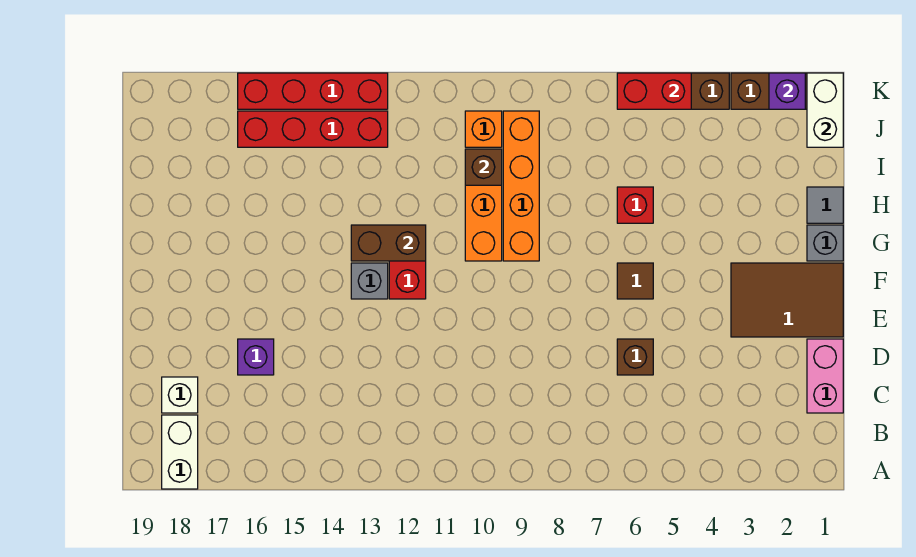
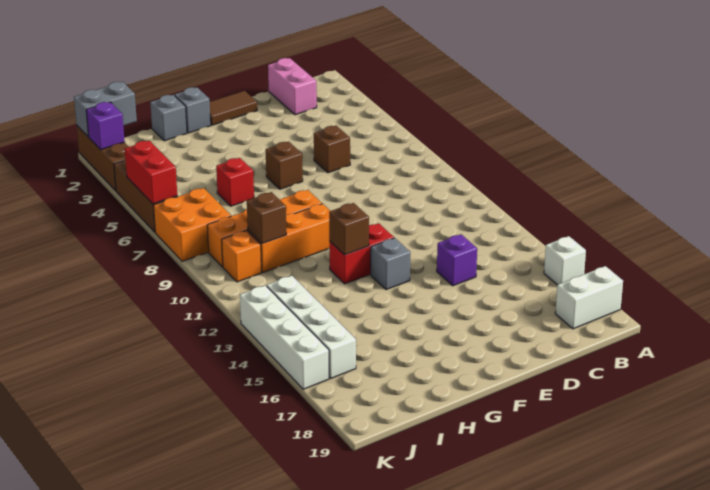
pink brick C1:D1 level 1 -> pink brick C1:C2 level 1
white brick C18 level 1 -> white brick A16 level 1
purple brick D16 level 1 -> purple brick D14 level 1
brown tile E1:F3 level 1 -> brown tile E1:F1 level 1
brown tile F6 level 1 -> brown brick F6 level 1
brown brick G12:G13 level 2 -> brown brick G12 level 2
grey tile H1 level 1 -> grey brick H1 level 1
white brick J1:K1 level 2 -> grey brick J1:K1 level 2
none -> orange brick J7:K8 level 1
red brick J13:J16 level 1 -> white brick J13:J16 level 1
red brick K13:K16 level 1 -> white brick K13:K16 level 1

